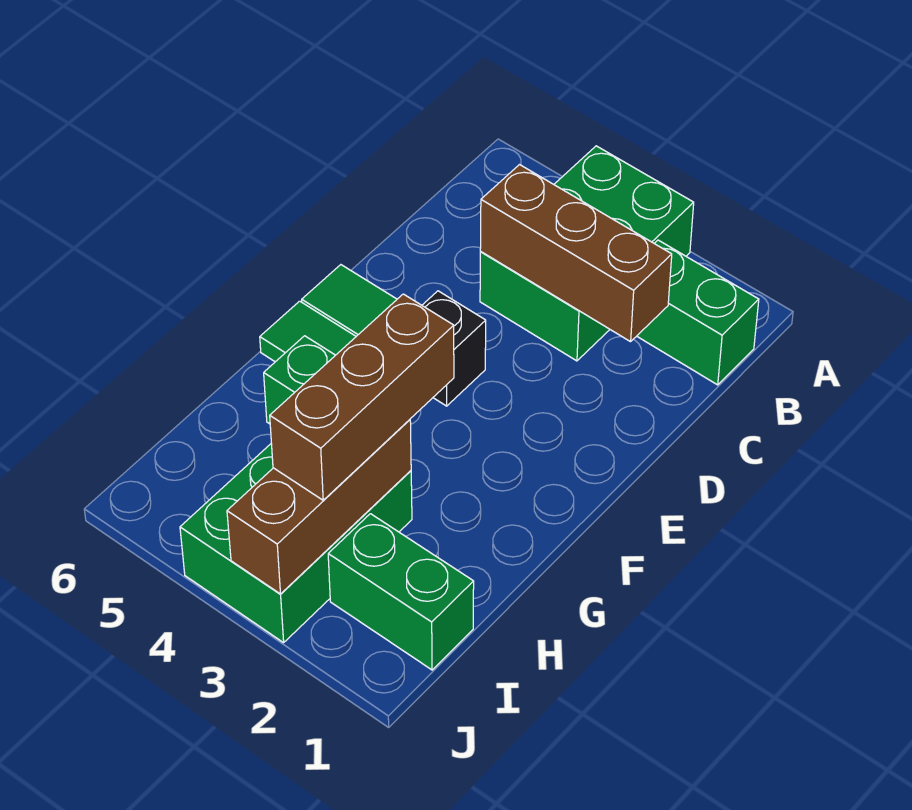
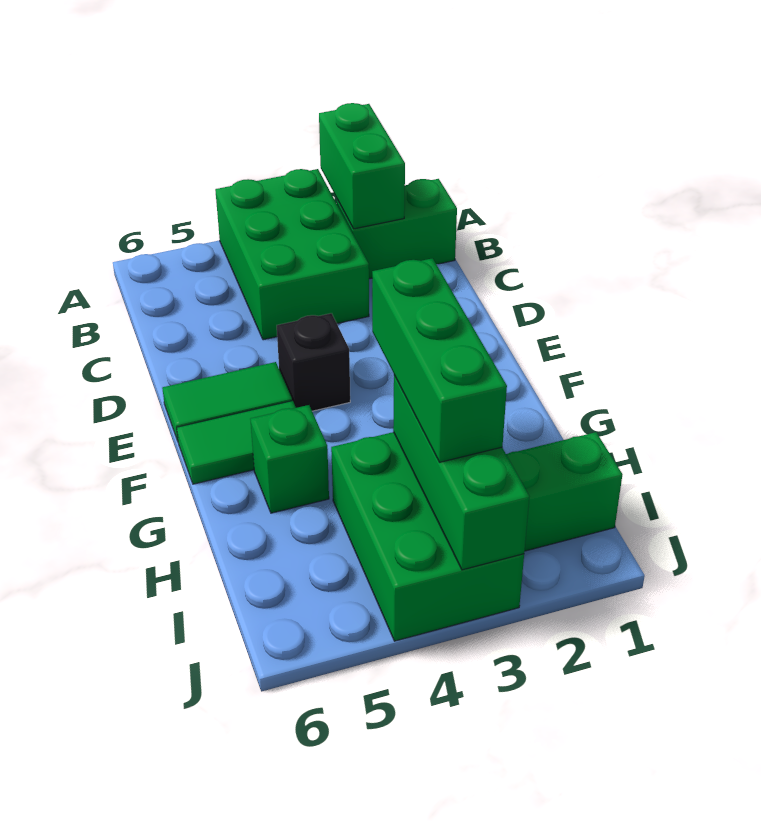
none -> green brick A2:B2 level 2
brown brick C2:C4 level 2 -> none
brown brick G3:I3 level 3 -> green brick G3:I3 level 3
brown brick H3:J3 level 2 -> green brick H3:J3 level 2

